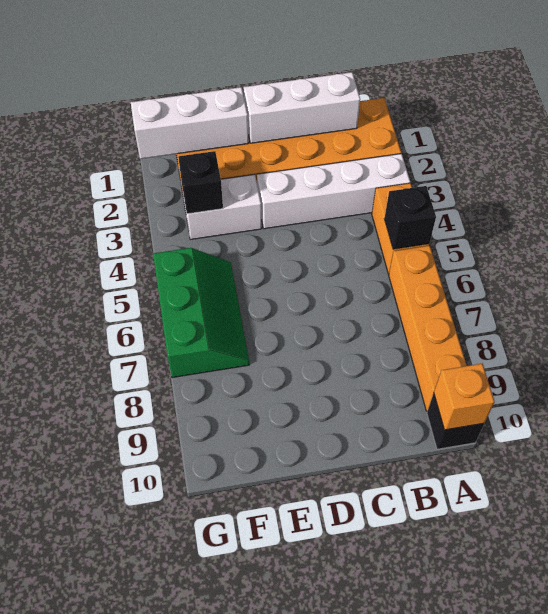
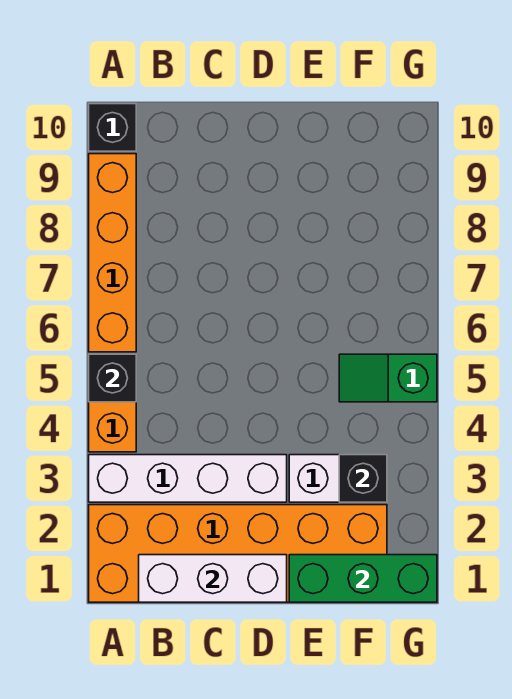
orange brick A10 level 2 -> none
white brick E1:G1 level 2 -> green brick E1:G1 level 2
green slope F5:G7 level 1 top G -> green slope F5:G5 level 1 top G

